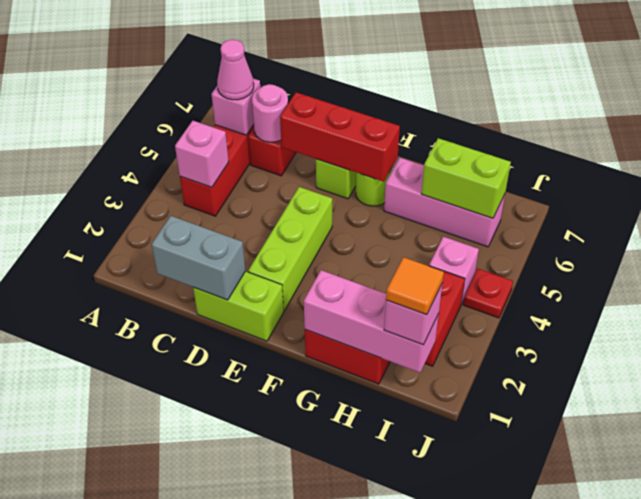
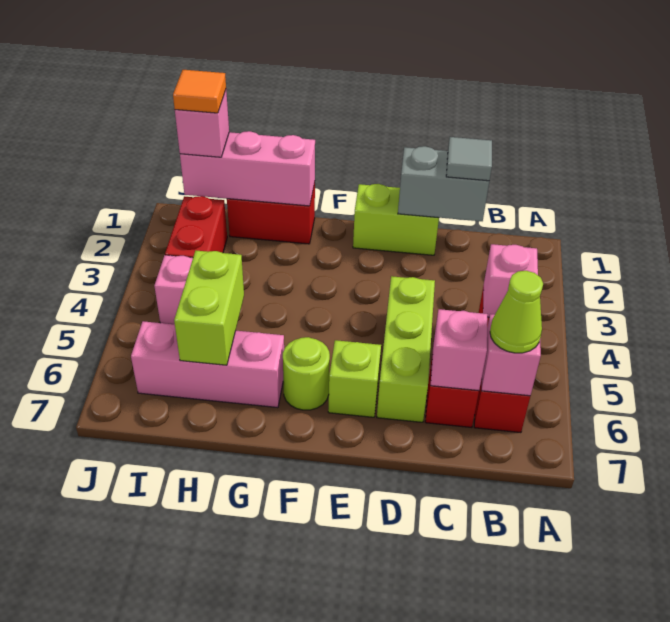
pink cone B6 level 3 -> lime cone B6 level 3
none -> grey tile C1 level 3
pink round brick C6 level 2 -> pink brick C6 level 2
red brick D6:F6 level 2 -> none
lime brick E2:E4 level 1 -> lime brick D4:D6 level 1
lime brick H6:I6 level 2 -> lime brick H5:H6 level 2
red plate J4 level 1 -> none

